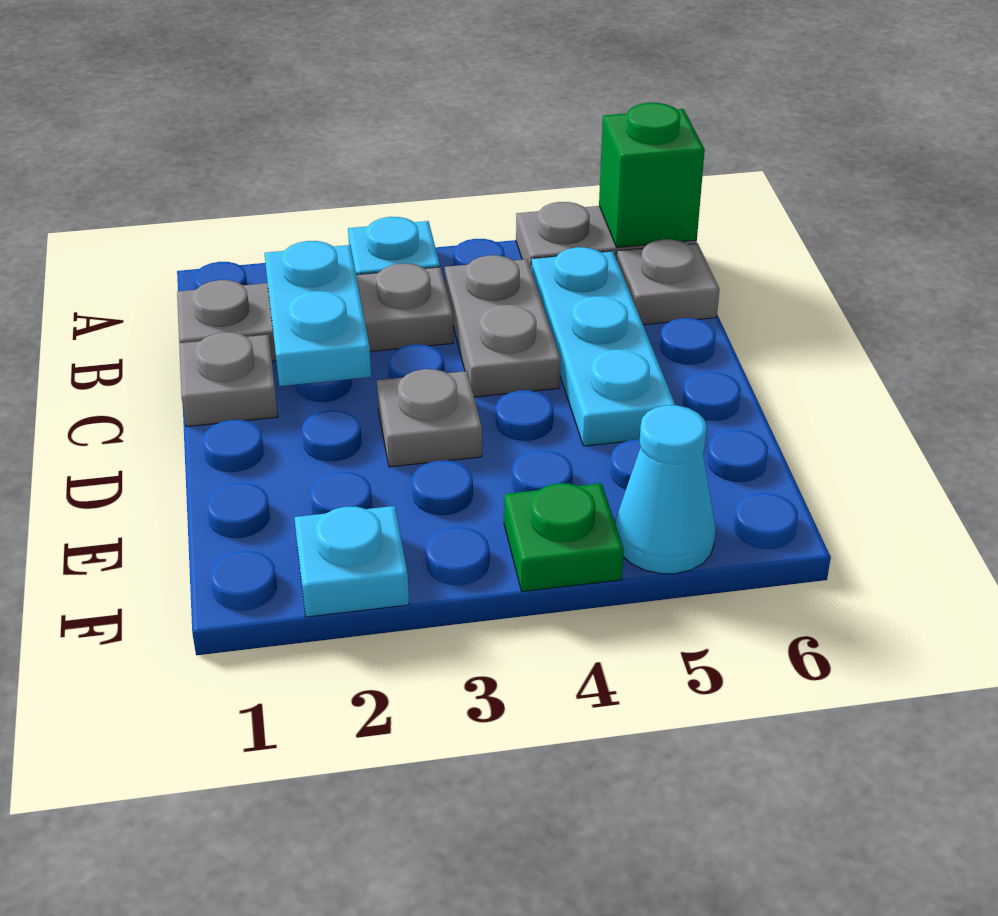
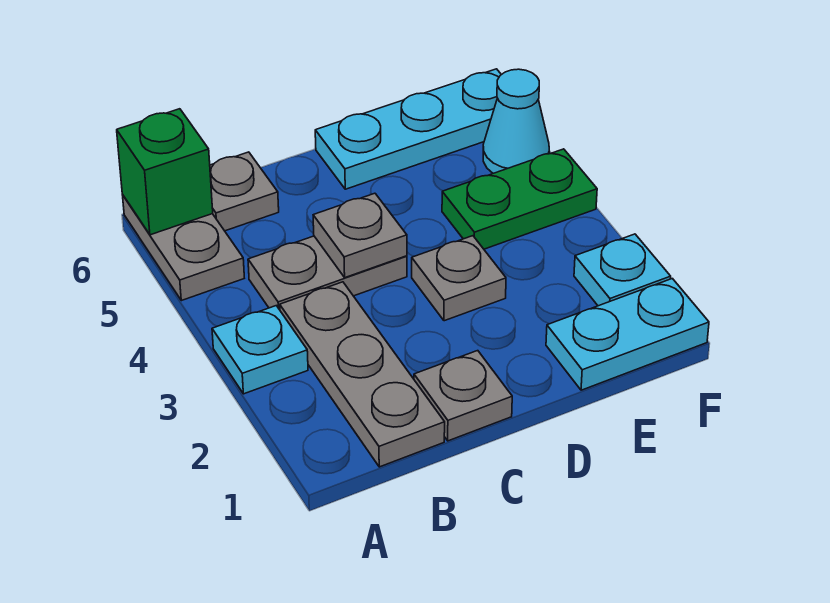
cyan plate B2:C2 level 2 -> cyan plate E1:F1 level 1
cyan plate B5:D5 level 1 -> cyan plate D6:F6 level 1
none -> grey plate C4 level 2
green plate F4 level 1 -> green plate E4:F4 level 1

